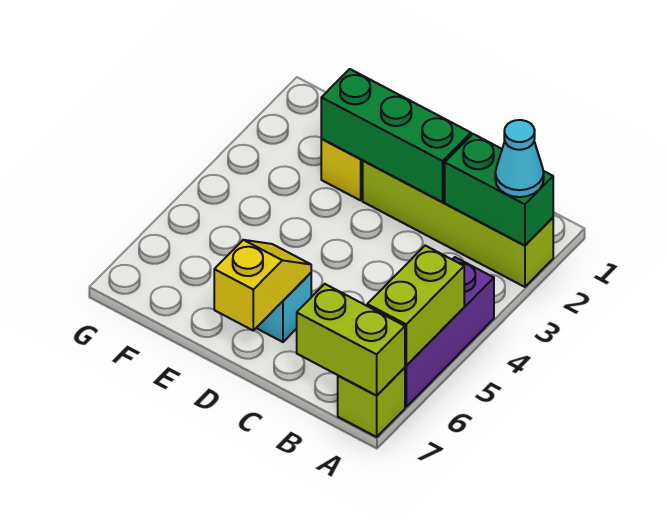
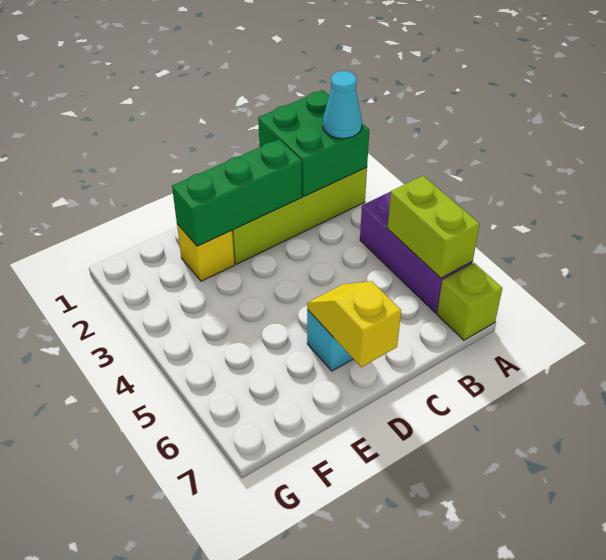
green brick A2:B2 level 2 -> green brick A1:B2 level 2
lime brick A7:B7 level 2 -> none

